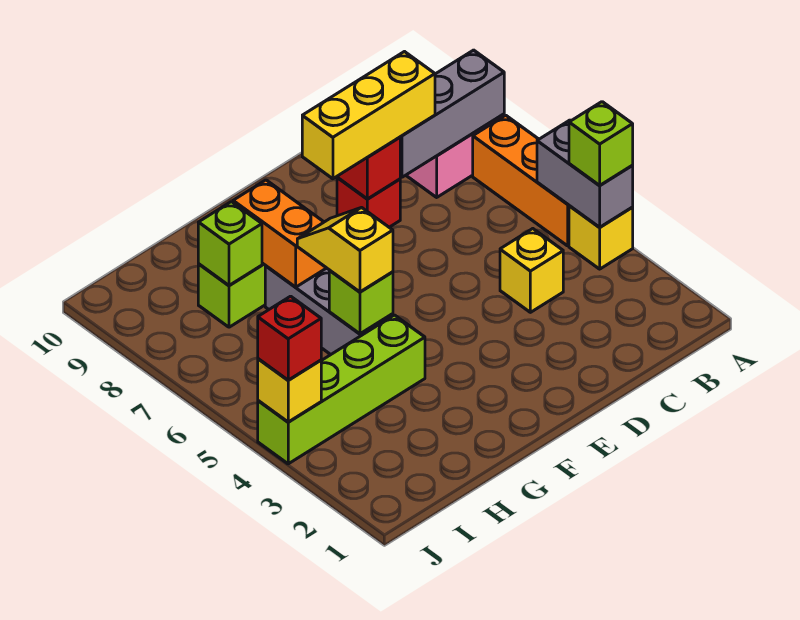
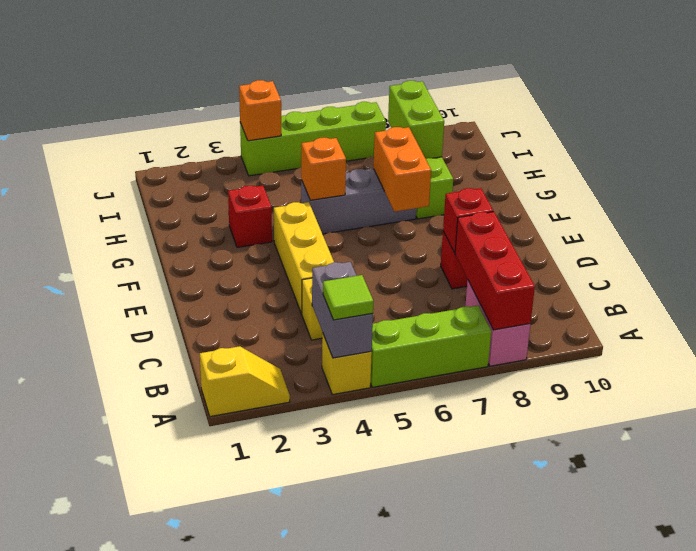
grey brick A4:A5 level 2 -> grey brick A4:B4 level 2
lime brick A4 level 3 -> lime tile A4 level 3
orange brick A5:A7 level 1 -> lime brick A5:A7 level 1
grey brick A8:C8 level 2 -> red brick A8:C8 level 2
yellow brick C8:E8 level 3 -> yellow brick D4:F4 level 1
lime brick G4:J4 level 1 -> lime brick J4:J7 level 1
lime brick G5 level 2 -> orange brick G5 level 2
yellow slope G5:G6 level 3 top 5 -> yellow slope A1:A2 level 1 top 1
orange brick G7:G8 level 2 -> orange brick F7:G7 level 2
lime brick H8 level 2 -> lime brick H8:I8 level 2
yellow brick J4 level 2 -> orange brick J4 level 2
red brick J4 level 3 -> red brick G3 level 1

